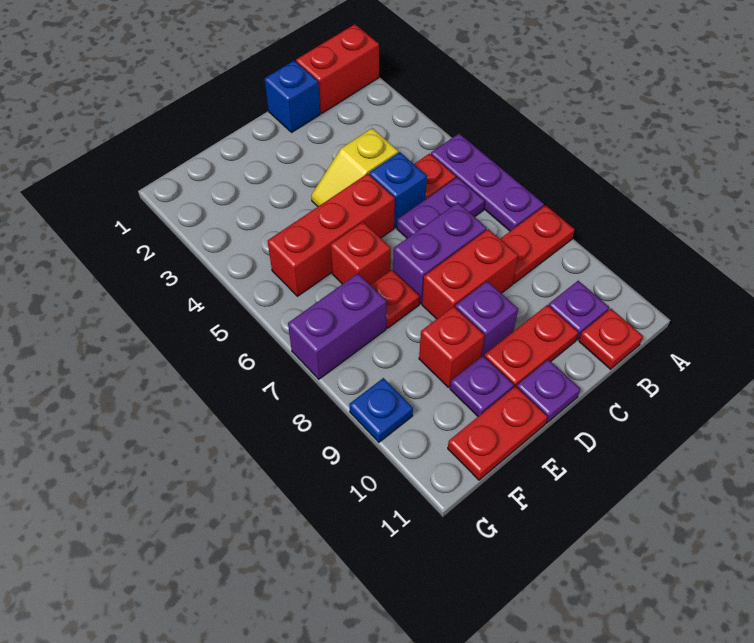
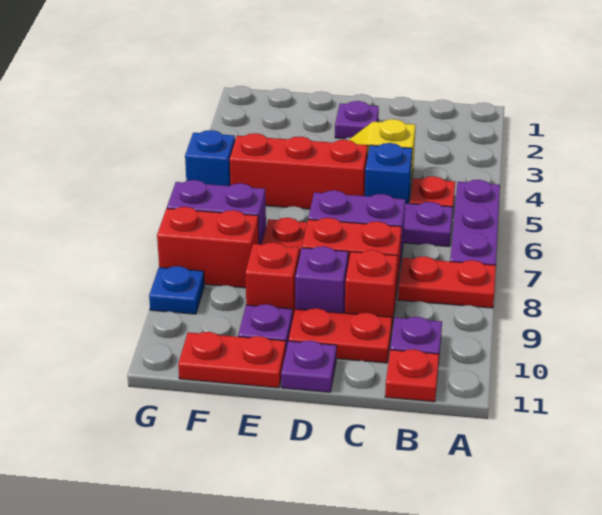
red brick A1:B1 level 1 -> red brick F8:G8 level 1
blue brick C1 level 1 -> blue brick G5 level 1
none -> purple plate D2 level 1
red brick E6 level 1 -> red brick C9 level 1

